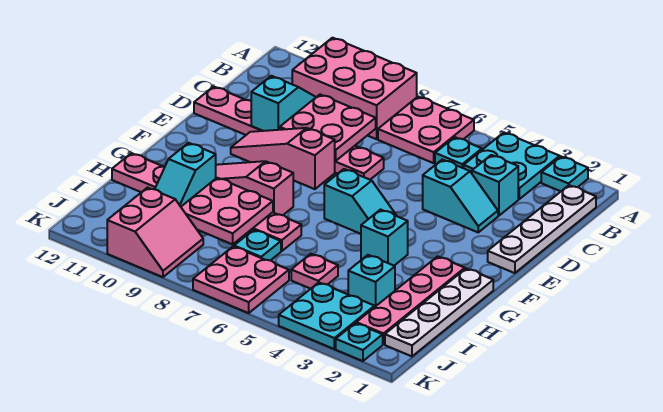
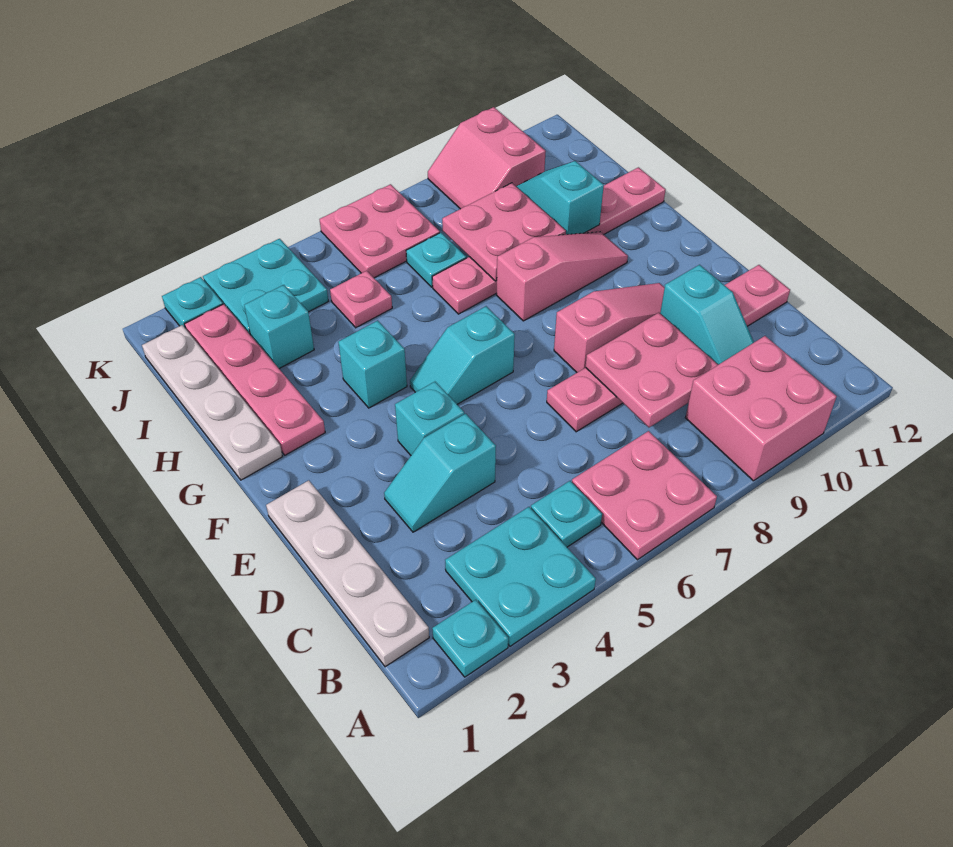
pink brick A8:B10 level 1 -> pink brick A9:B10 level 1
cyan brick C3 level 1 -> cyan brick E4 level 1

